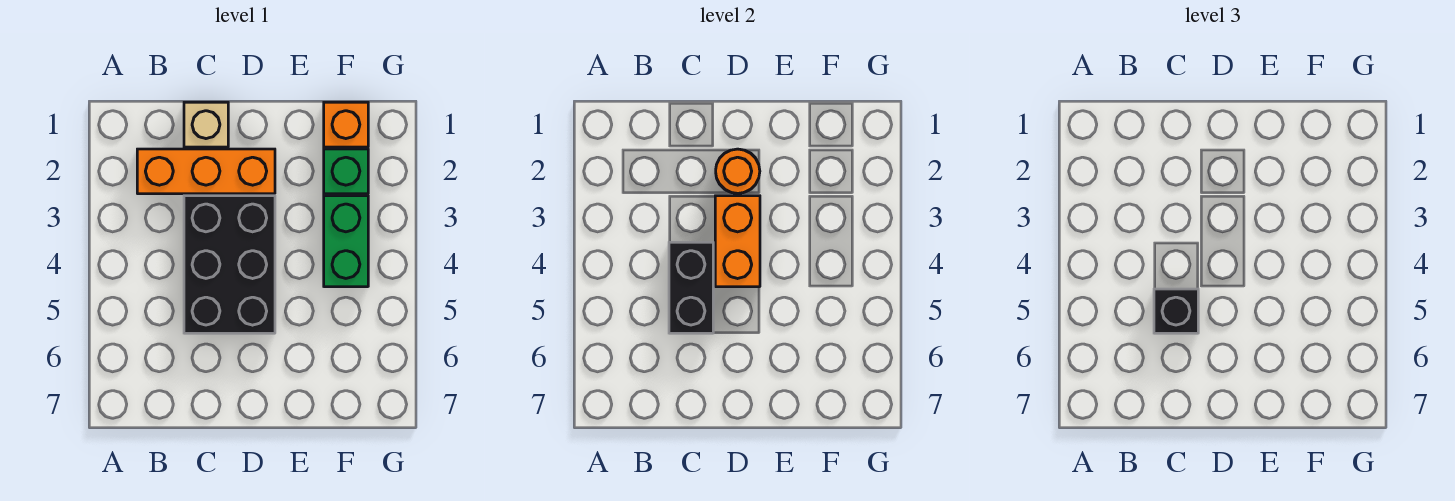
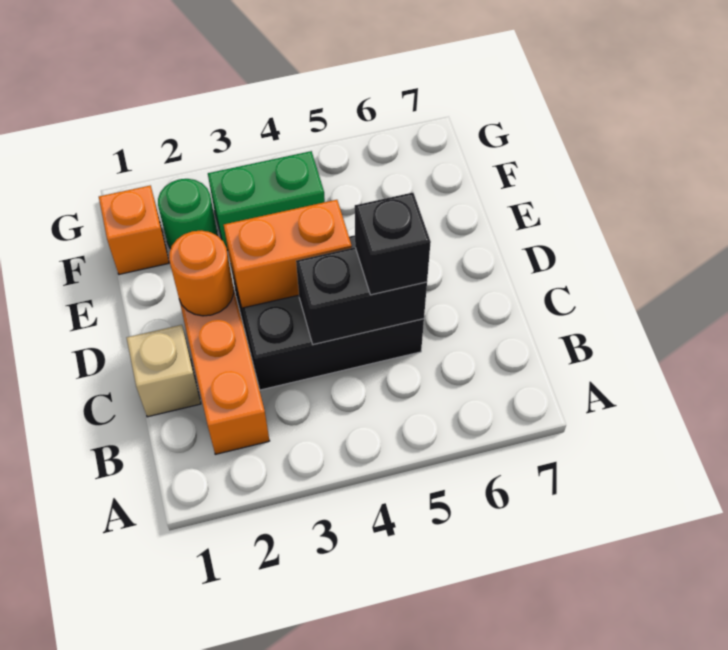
green brick F2 level 1 -> green round brick F2 level 1

